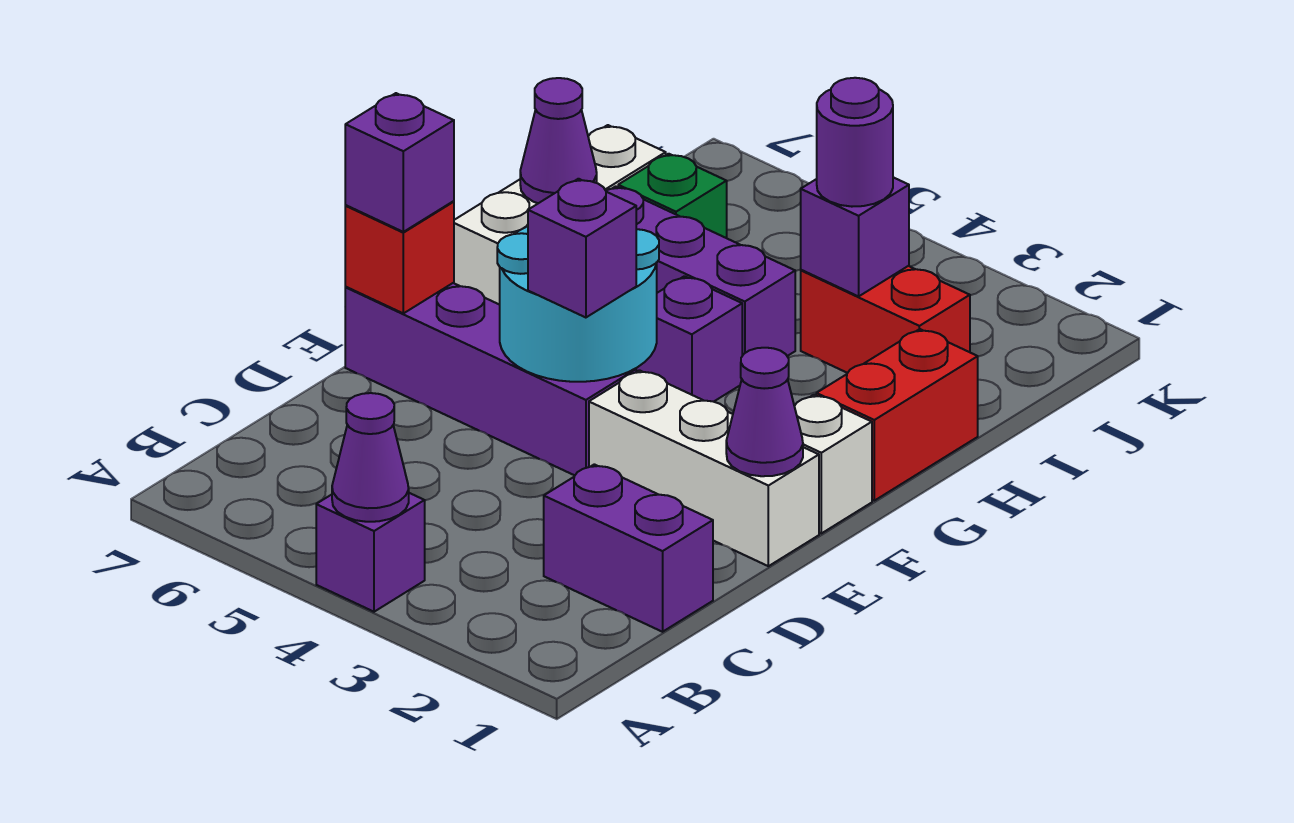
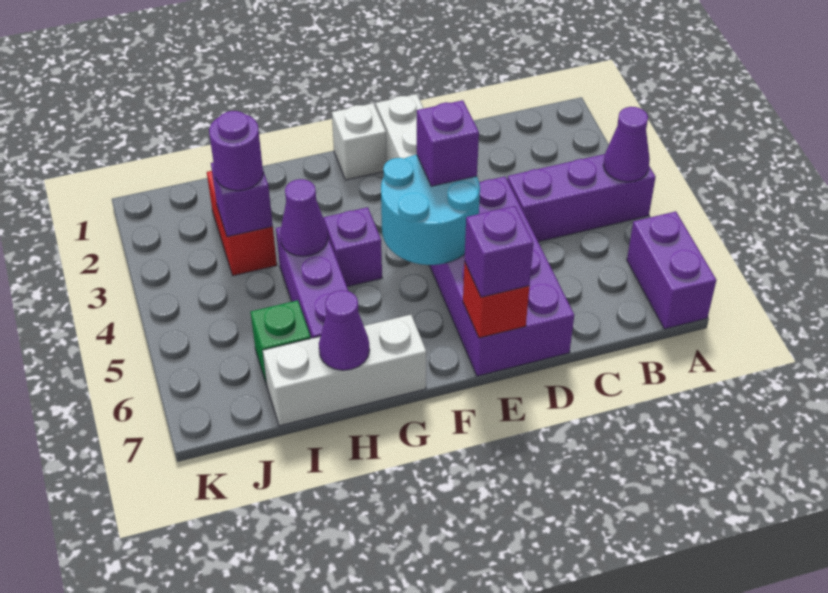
purple brick A4 level 1 -> purple brick A4:C4 level 1
purple brick C1:C2 level 1 -> purple brick A6:A7 level 1
purple cone E1 level 2 -> purple cone H4 level 2
purple brick E4:E7 level 1 -> purple brick D4:E7 level 1
red brick G1:H1 level 1 -> none

